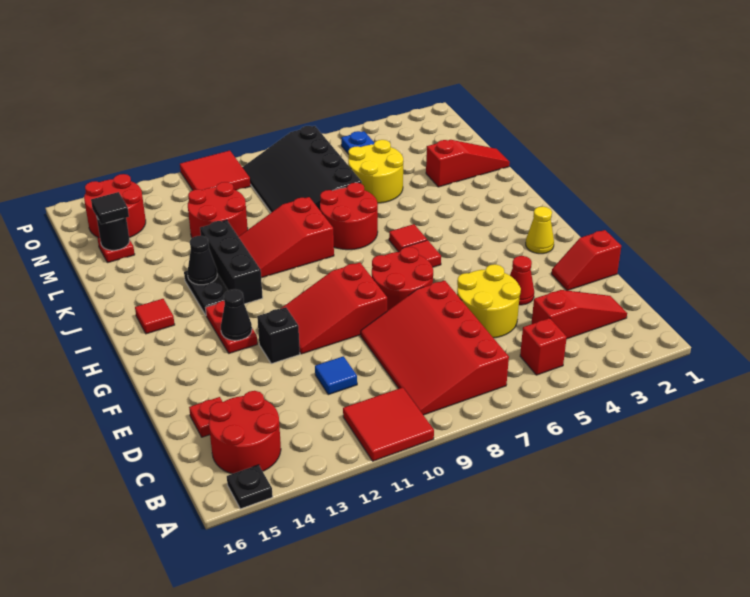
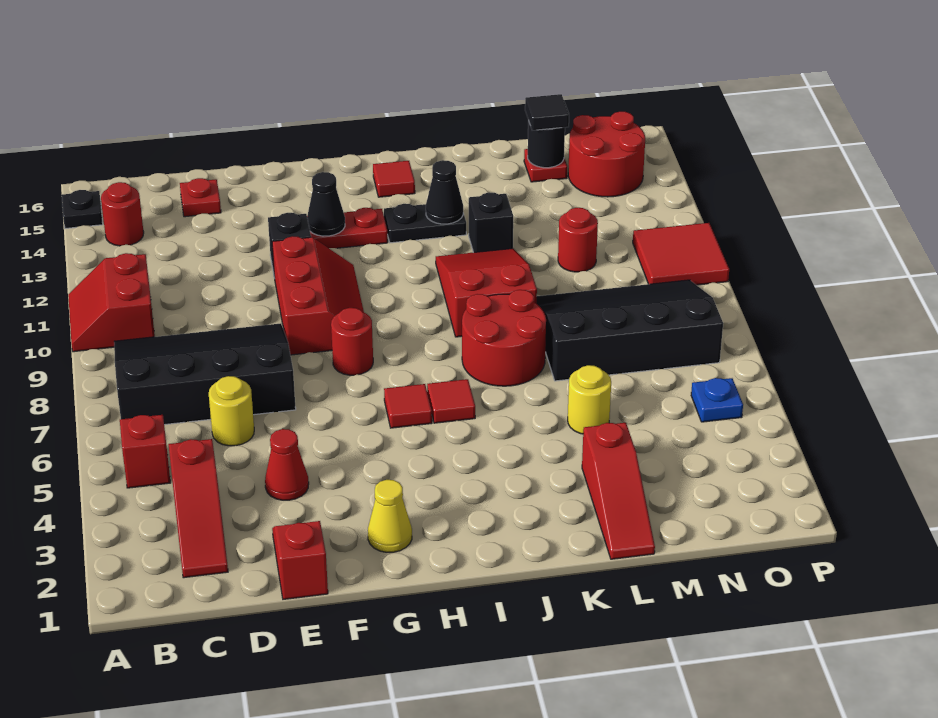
red tile A10:B11 level 1 -> red slope A10:B11 level 1 top B
red slope B7:E9 level 1 top 7 -> black slope B7:E9 level 1 top 7
red round brick B14:C15 level 1 -> red round brick B14 level 1
yellow round brick D5:E6 level 1 -> yellow round brick D6 level 1
blue tile D11 level 1 -> none
red round brick F7:G8 level 1 -> red round brick G8 level 1
red slope F9:G11 level 1 top 9 -> red slope F9:G11 level 1 top F
black brick I12:K12 level 1 -> black brick K12 level 1
yellow round brick L5:M6 level 1 -> yellow round brick L5 level 1
red round brick L11:M12 level 1 -> red round brick M11 level 1

